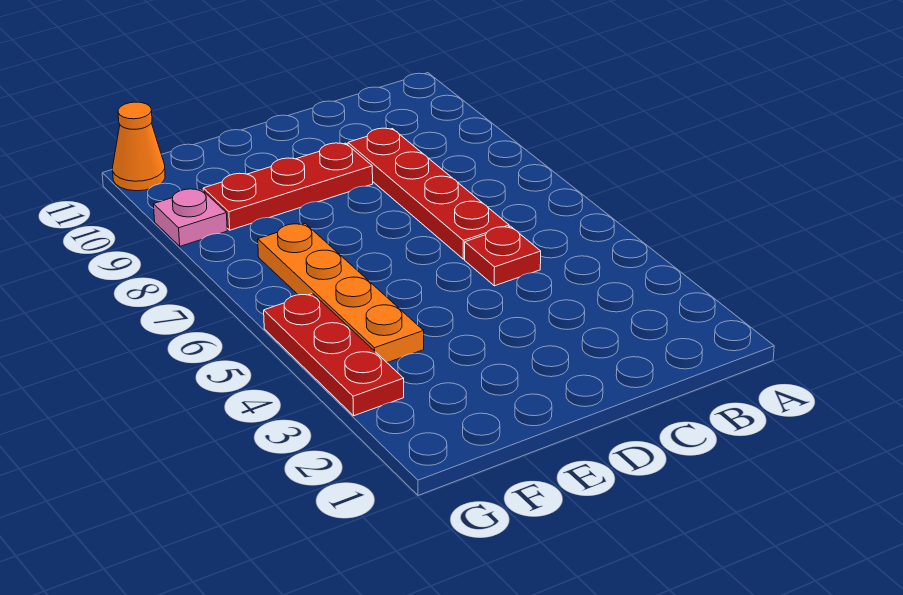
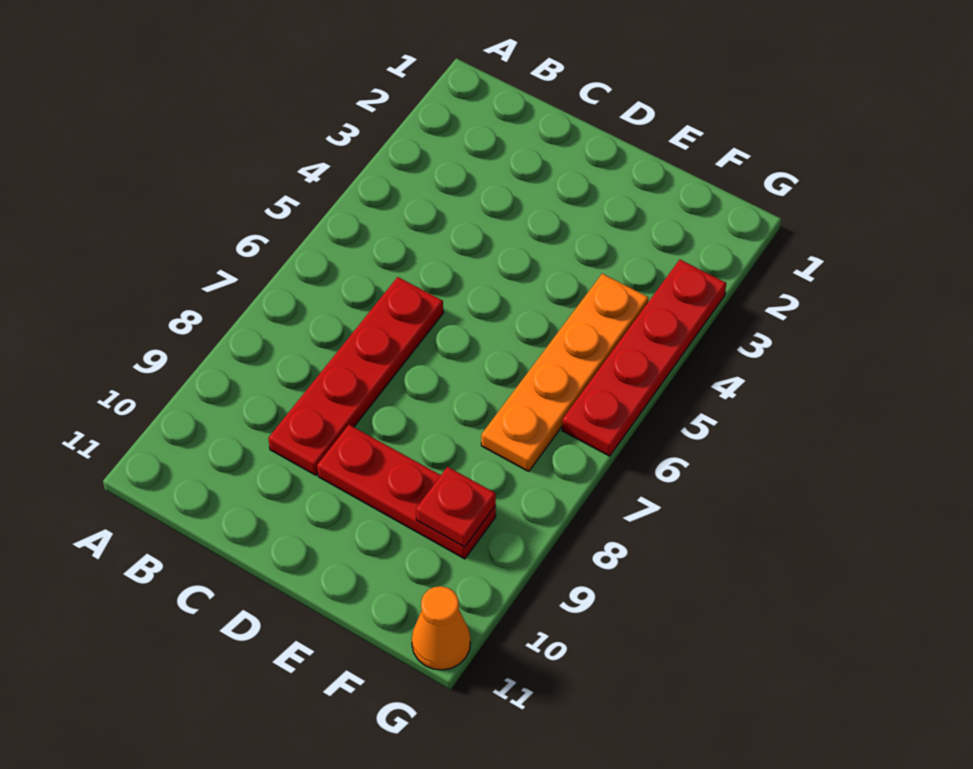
red plate C5 level 1 -> red plate F9 level 2
red plate G3:G5 level 1 -> red plate G3:G6 level 1
pink plate G9 level 1 -> none

